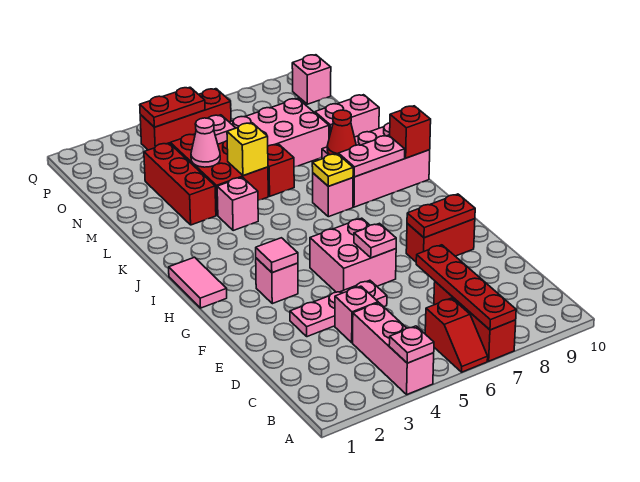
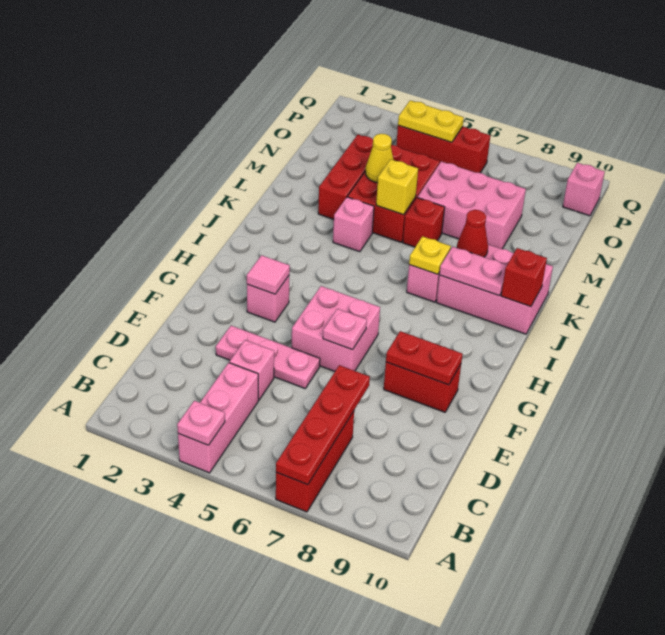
red slope A6:B6 level 1 top B -> none
pink tile H1:I1 level 1 -> none
pink cone M4 level 2 -> yellow cone M4 level 2
pink brick M9:M10 level 1 -> none
pink plate N5 level 2 -> none
red plate P4:P5 level 2 -> yellow plate P4:P5 level 2

